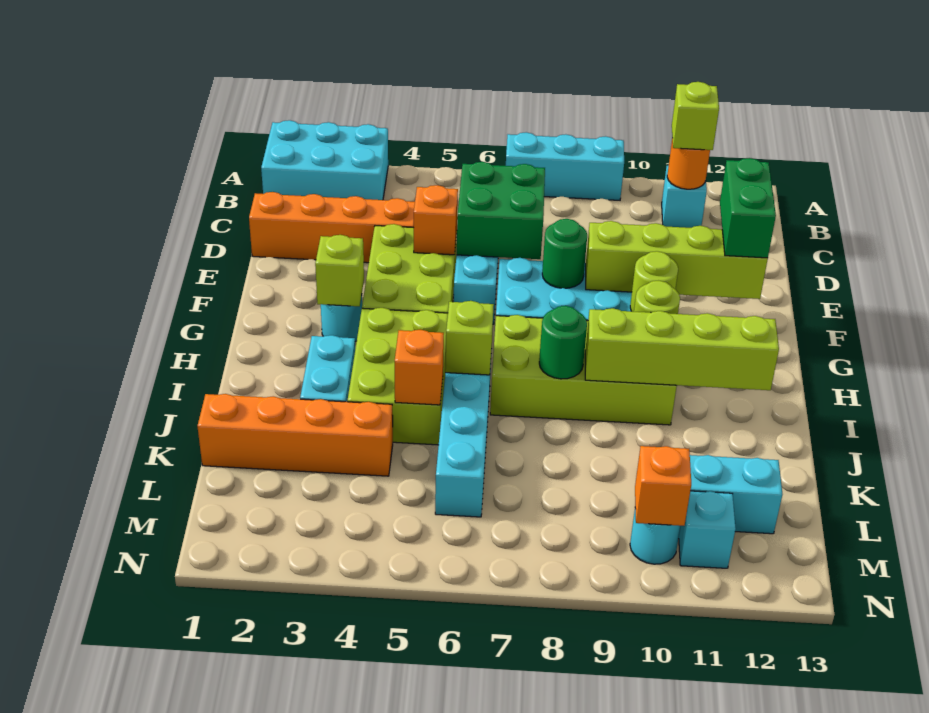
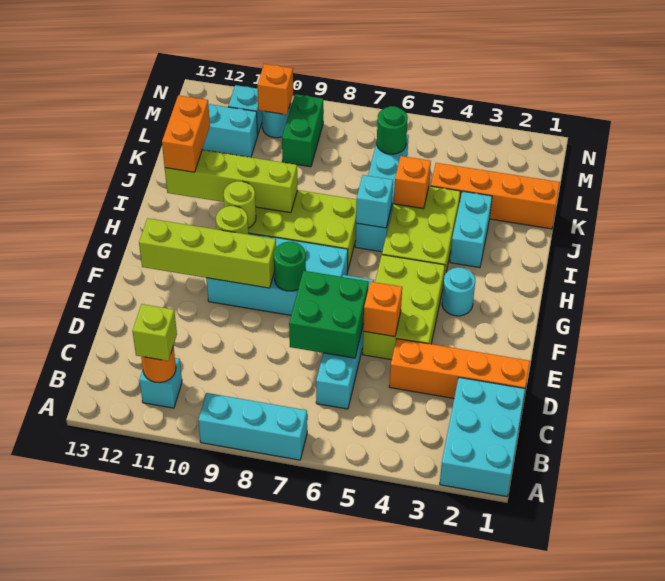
cyan brick A1:B3 level 1 -> cyan brick A1:C2 level 1
green brick E12:F12 level 3 -> green brick L9:M9 level 1
lime brick G3 level 2 -> none
lime brick I6 level 2 -> cyan brick I6 level 2
green round brick I8 level 2 -> green round brick L6 level 2
none -> orange brick I12:J12 level 3

